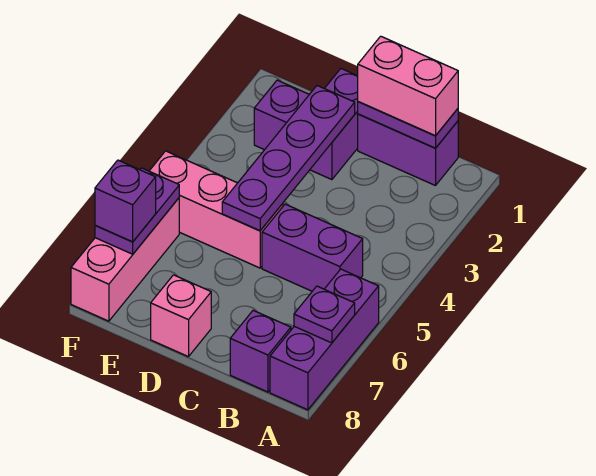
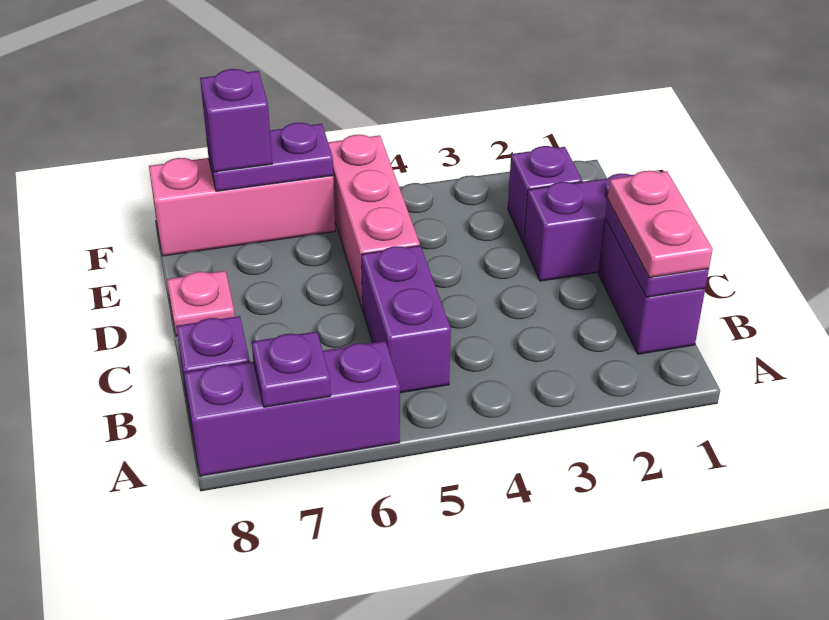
pink brick B1:C1 level 3 -> pink plate B1:C1 level 3
purple plate D2:D5 level 2 -> none
pink brick D8 level 1 -> pink plate D8 level 1

